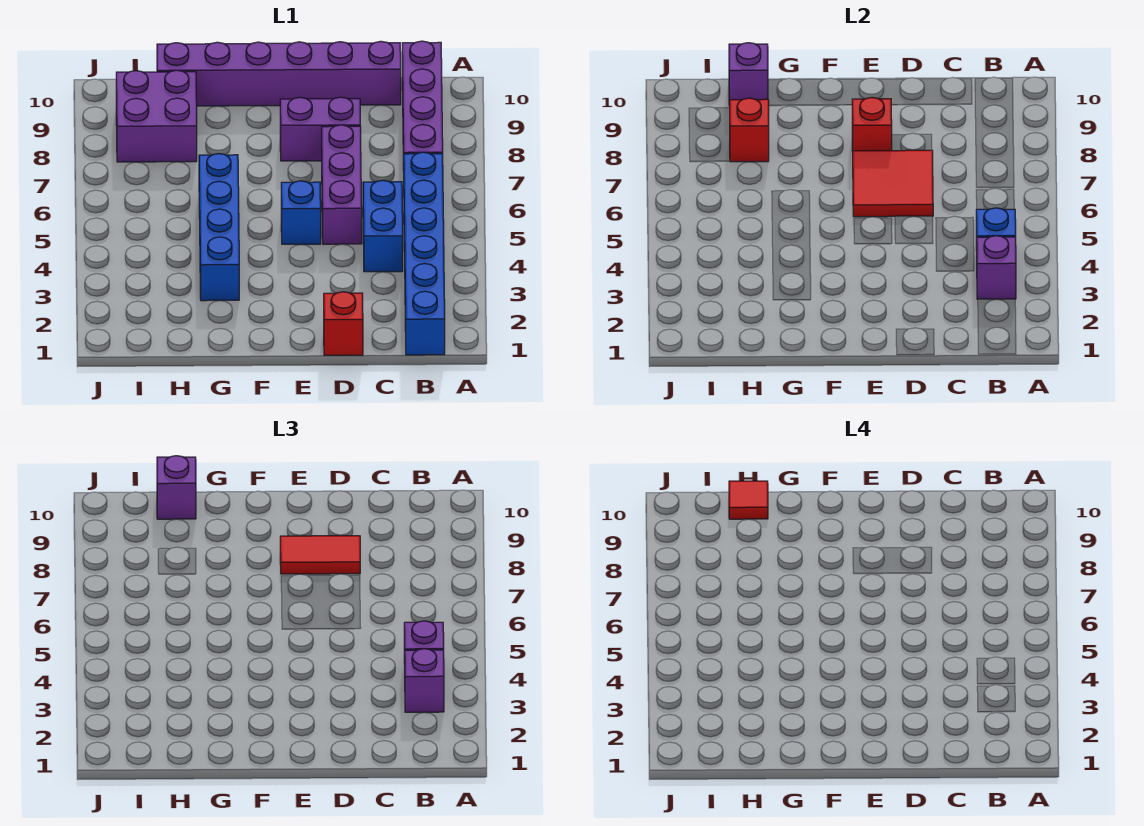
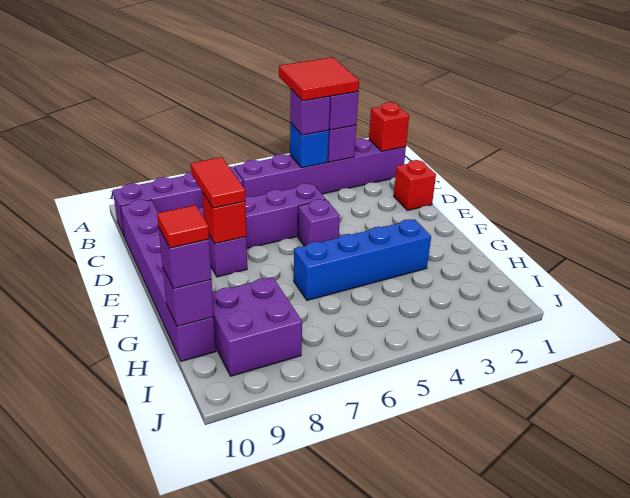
blue brick B1:B6 level 1 -> purple brick B1:B6 level 1
blue brick C4:C5 level 1 -> none
red tile D6:E7 level 2 -> red tile A3:B4 level 4
blue brick E5 level 1 -> purple brick E5 level 1
red brick H8 level 2 -> red brick B1 level 2

